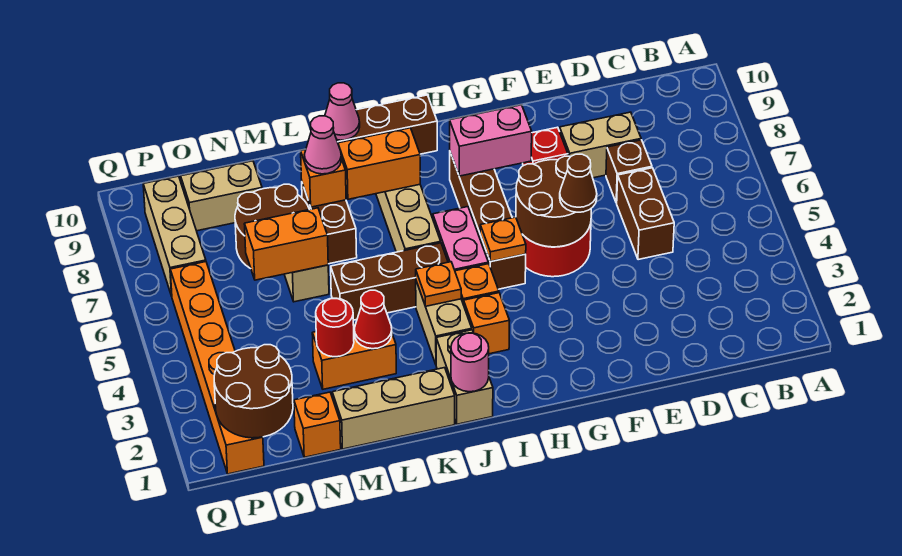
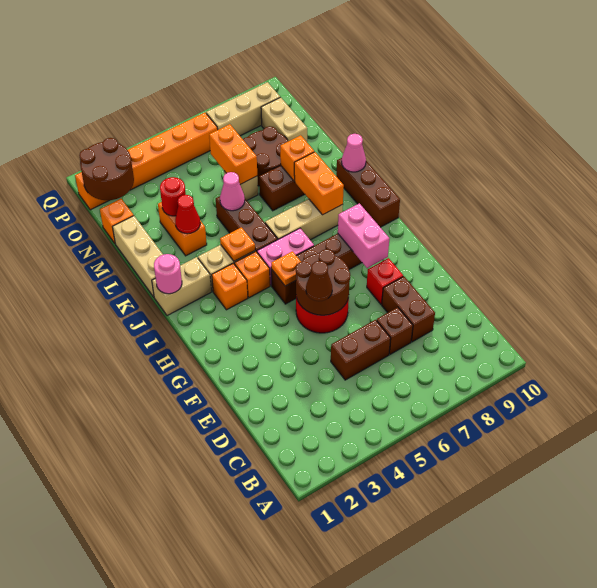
tan brick D8:E8 level 1 -> brown brick D8:E8 level 1
pink cone L8 level 3 -> pink cone L5 level 2

